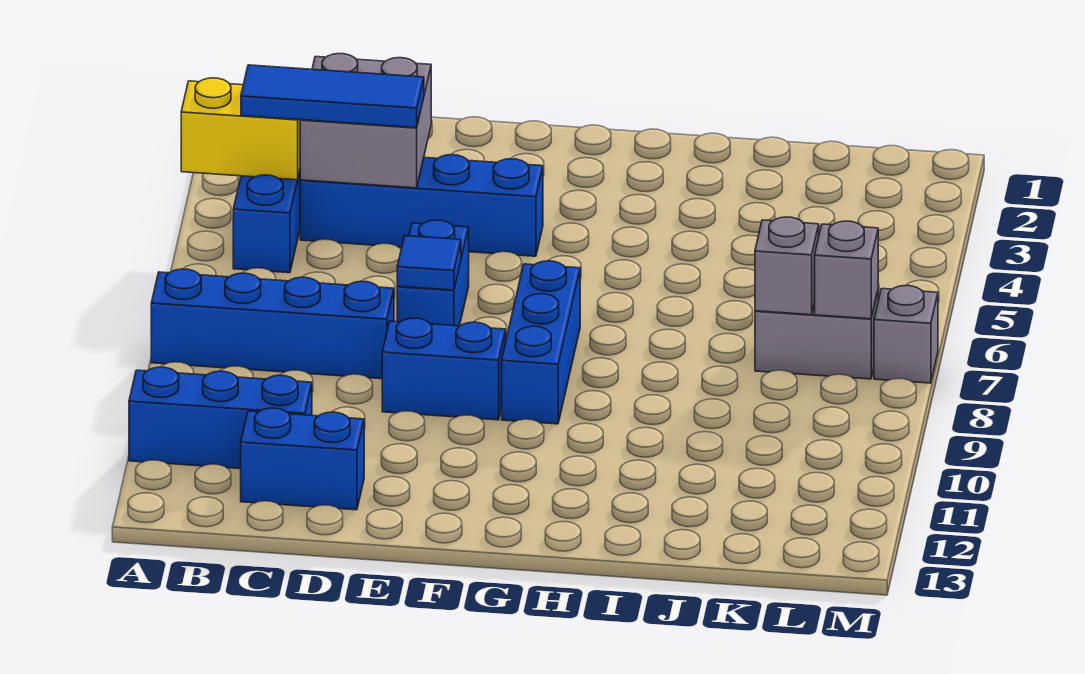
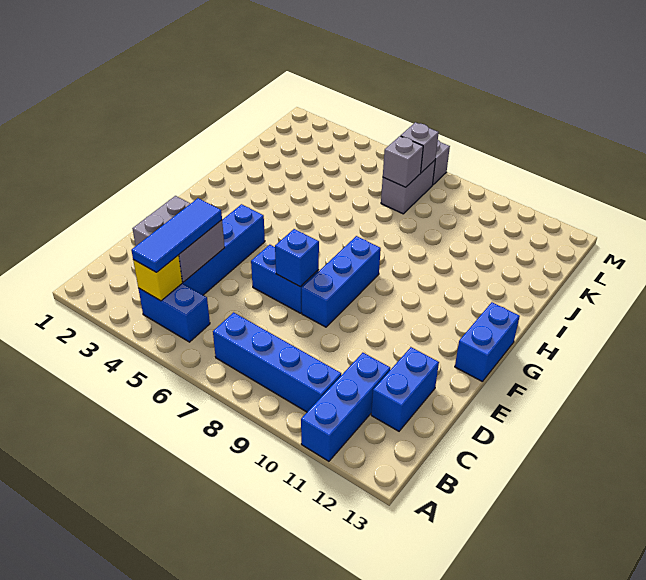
yellow brick A4:B4 level 2 -> yellow brick B4 level 2
blue brick A8:D8 level 1 -> blue brick B7:B10 level 1
blue tile E7 level 2 -> blue brick E7 level 2
blue brick E9:F9 level 1 -> blue brick F13:G13 level 1
blue brick G7:G9 level 1 -> blue brick E8:G8 level 1

